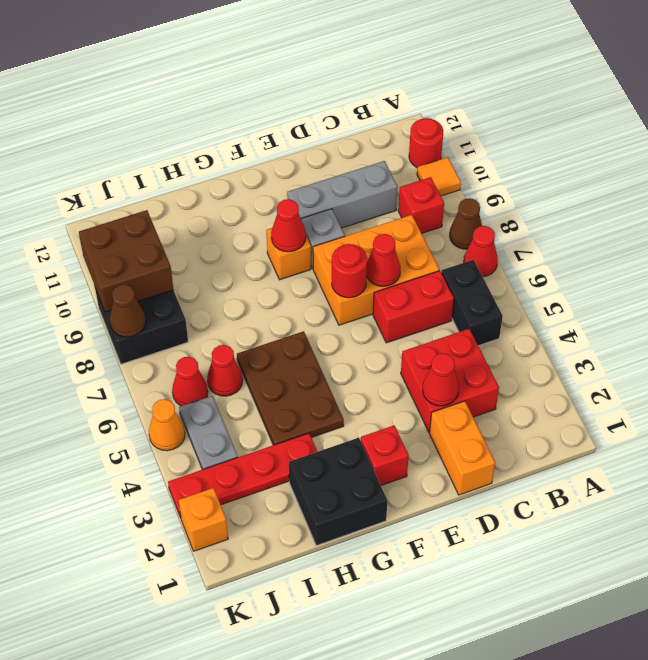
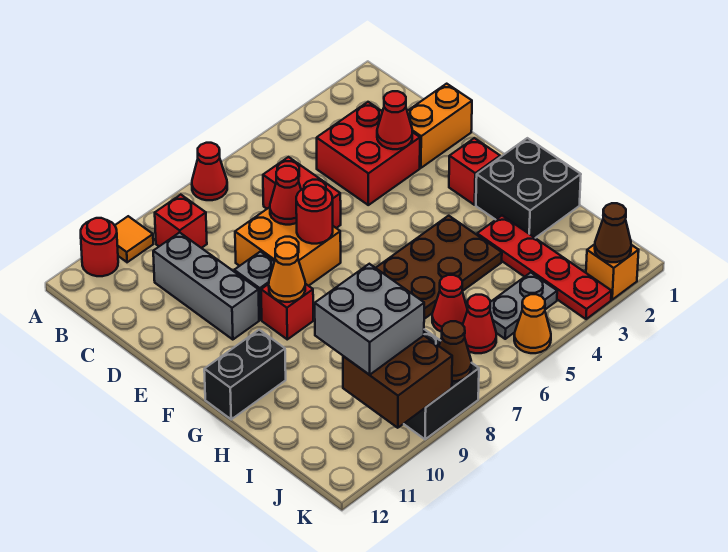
brown cone A8 level 1 -> brown cone K2 level 2
black brick B5:B6 level 1 -> black brick G11:G12 level 1
orange brick C7:E8 level 1 -> orange brick D7:E8 level 1
orange brick F9 level 1 -> red brick F9 level 1
red cone F9 level 2 -> orange cone F9 level 2
none -> grey brick I9:J10 level 3

